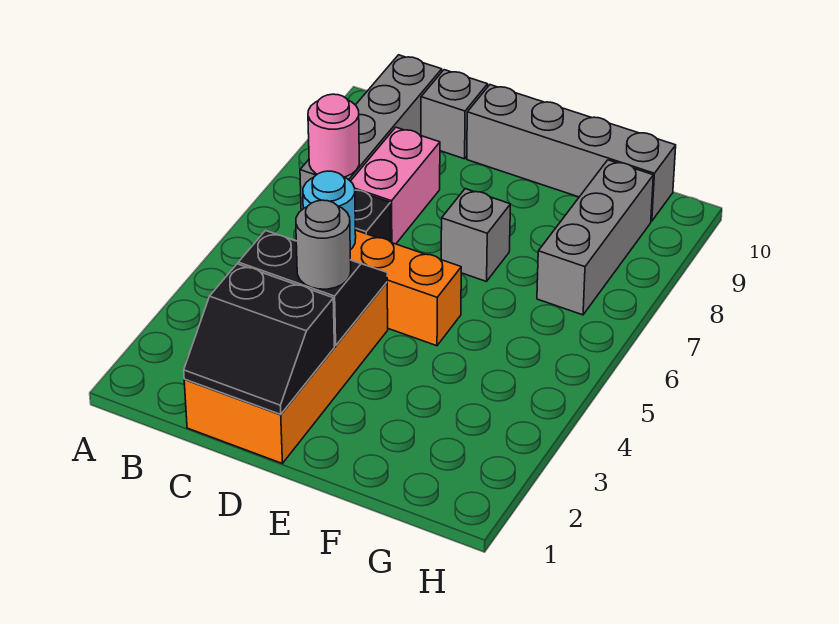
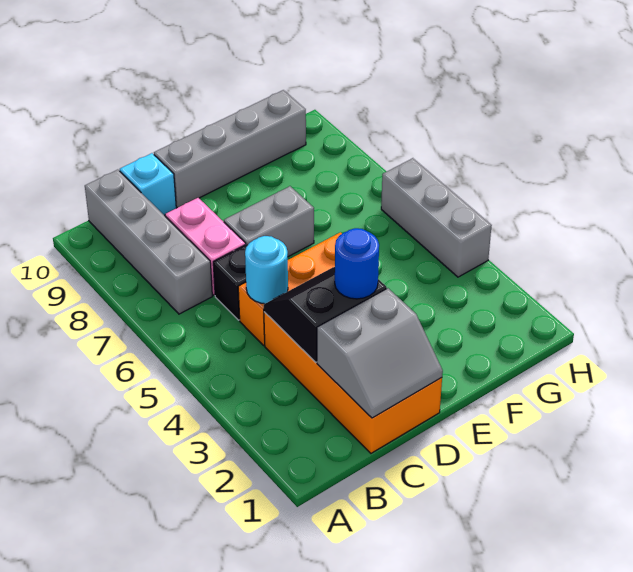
pink round brick B7 level 2 -> none
black slope C1:D2 level 2 top 2 -> grey slope C1:D2 level 2 top 2
grey brick C10 level 1 -> cyan brick C10 level 1
grey round brick D3 level 3 -> blue round brick D3 level 3
grey brick E7 level 1 -> grey brick D7:E7 level 1
grey brick G7:G9 level 1 -> grey brick H4:H6 level 1

